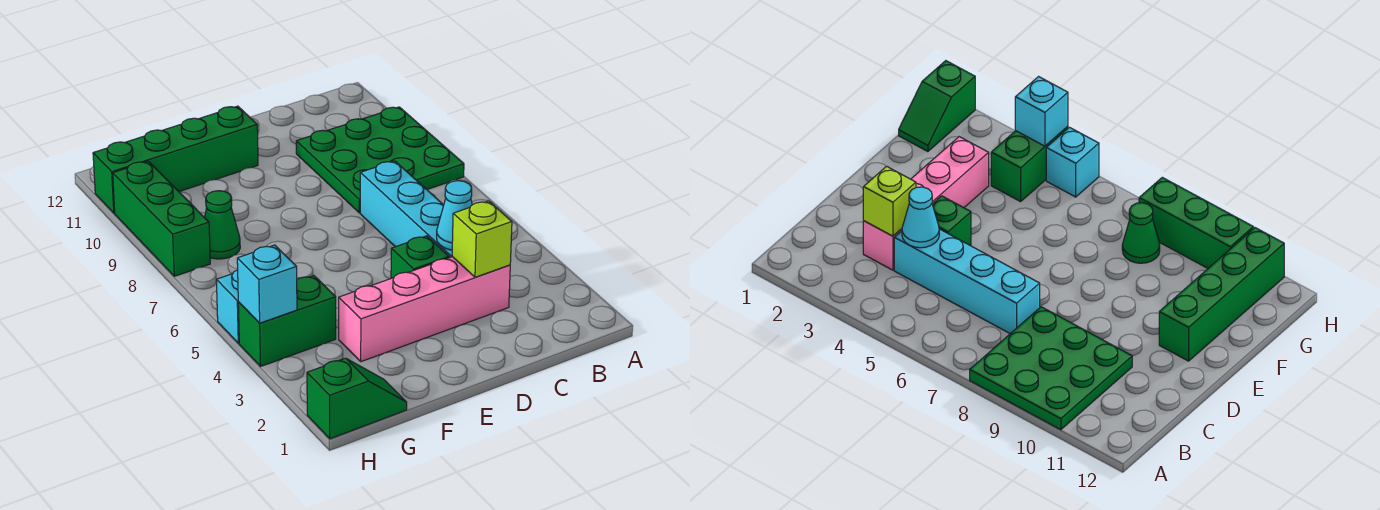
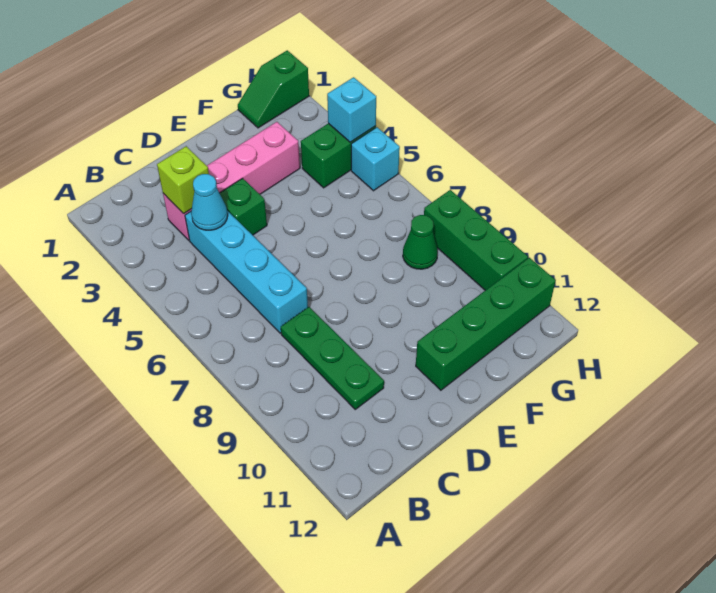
green plate A8:C10 level 1 -> green plate C8:C10 level 1

